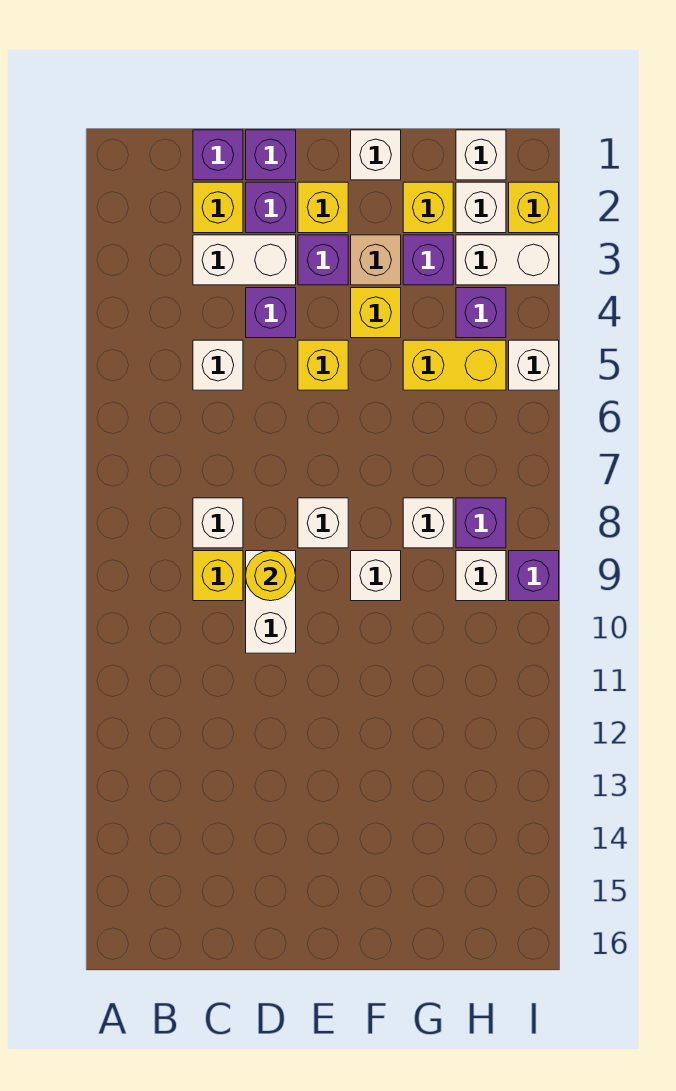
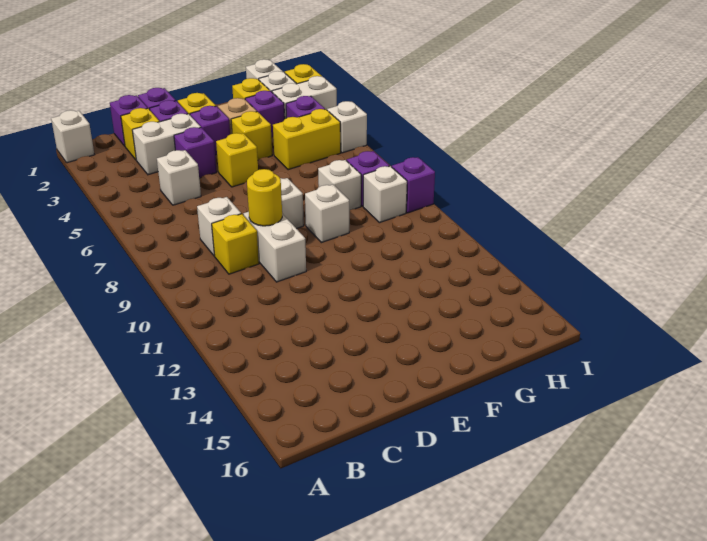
white brick F1 level 1 -> white brick A1 level 1

